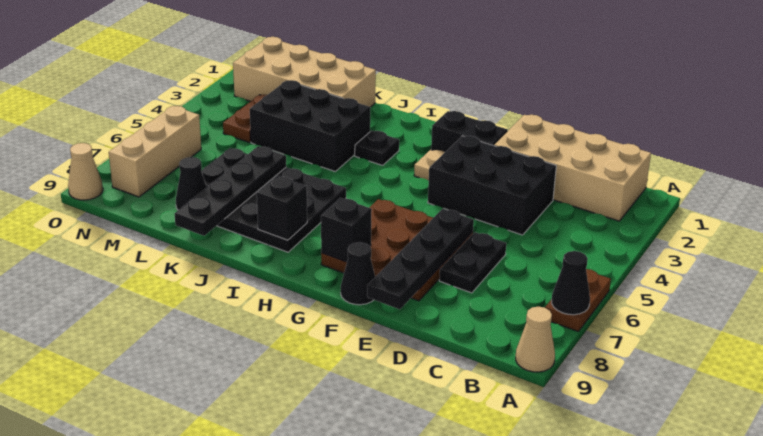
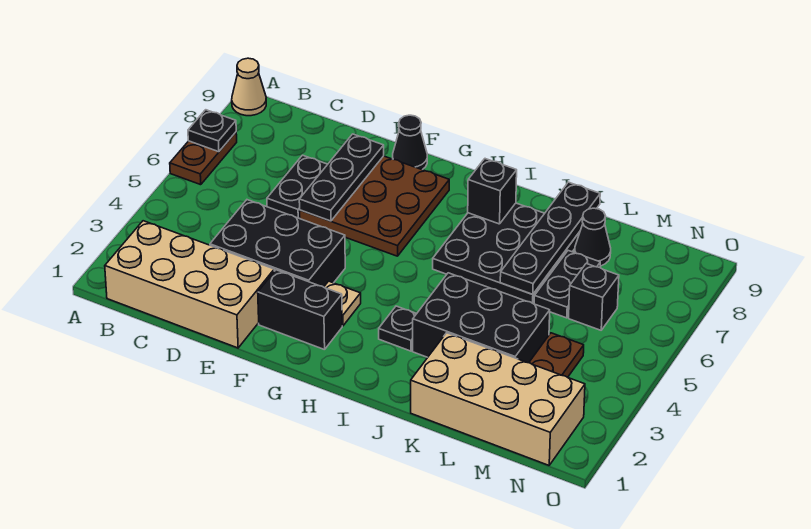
black cone A7 level 2 -> black plate A7 level 2
black plate E6:E9 level 2 -> black plate E6:E8 level 2
black brick G8 level 2 -> black brick M6 level 1
tan brick N6:N8 level 1 -> none
tan cone O9 level 1 -> none

